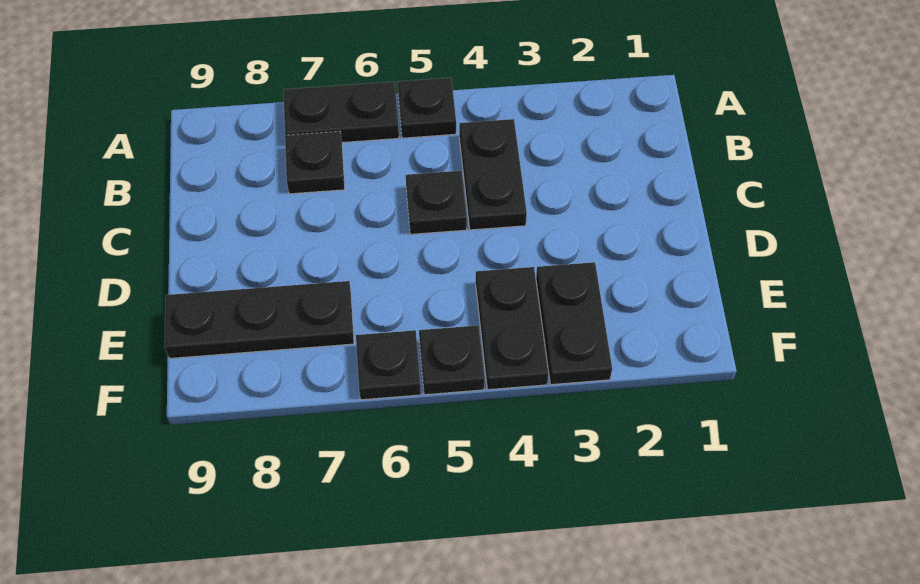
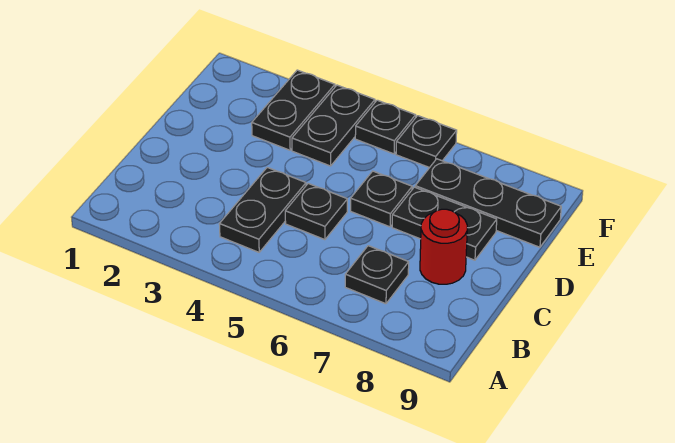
black plate A5 level 1 -> black plate D6 level 1
black plate A6:A7 level 1 -> black plate D7:D8 level 1
none -> red round brick C8 level 1

